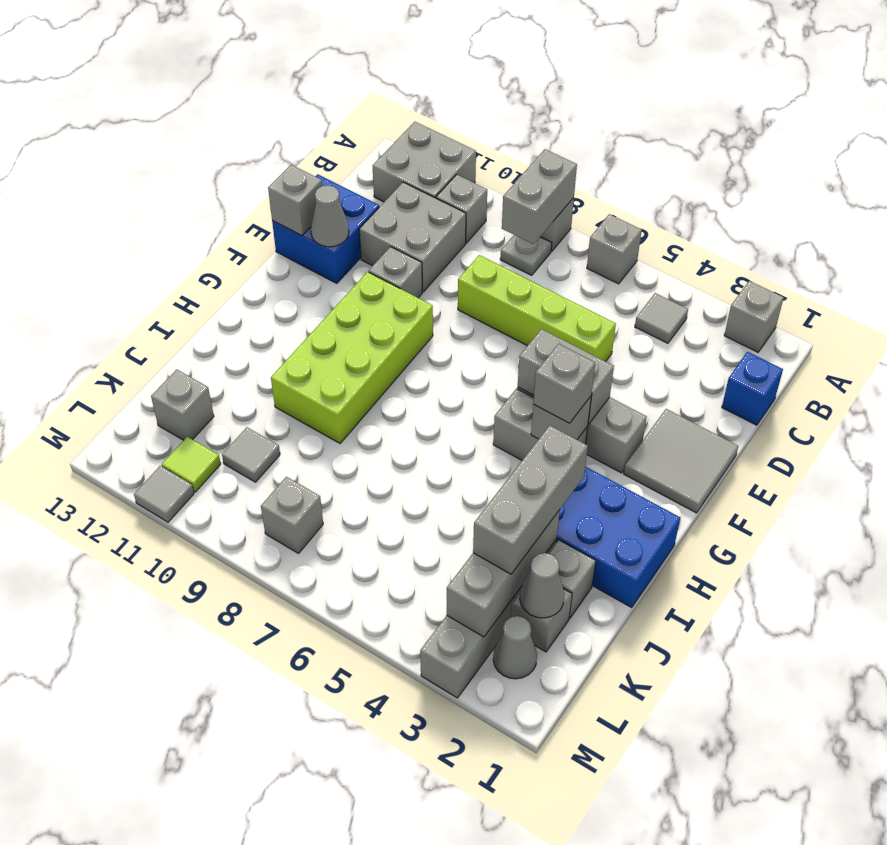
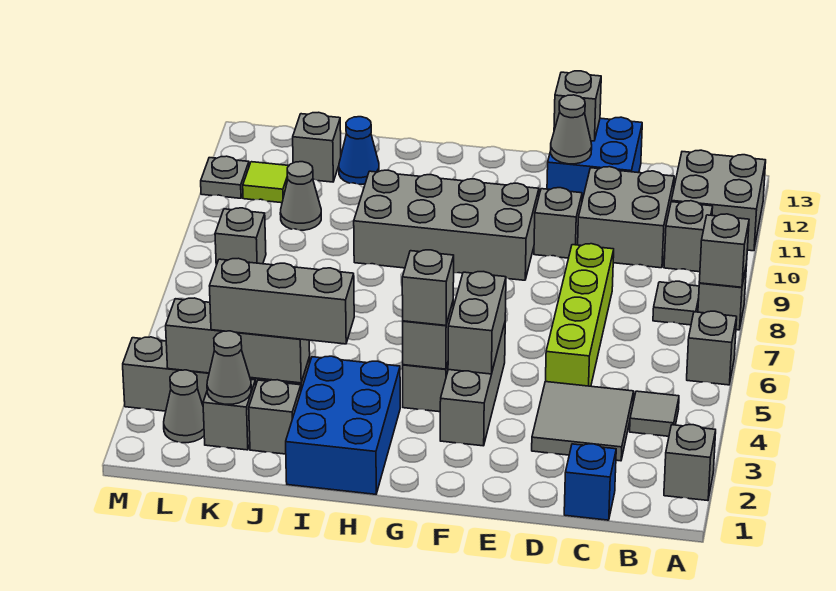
grey brick A8:B8 level 2 -> grey brick A8 level 2
grey tile E1:F2 level 1 -> grey tile C3:D4 level 1
lime brick F9:I10 level 1 -> grey brick F9:I10 level 1
none -> blue cone J12 level 1
grey tile K10 level 1 -> grey cone K10 level 1
grey tile M11 level 1 -> grey plate M11 level 1

